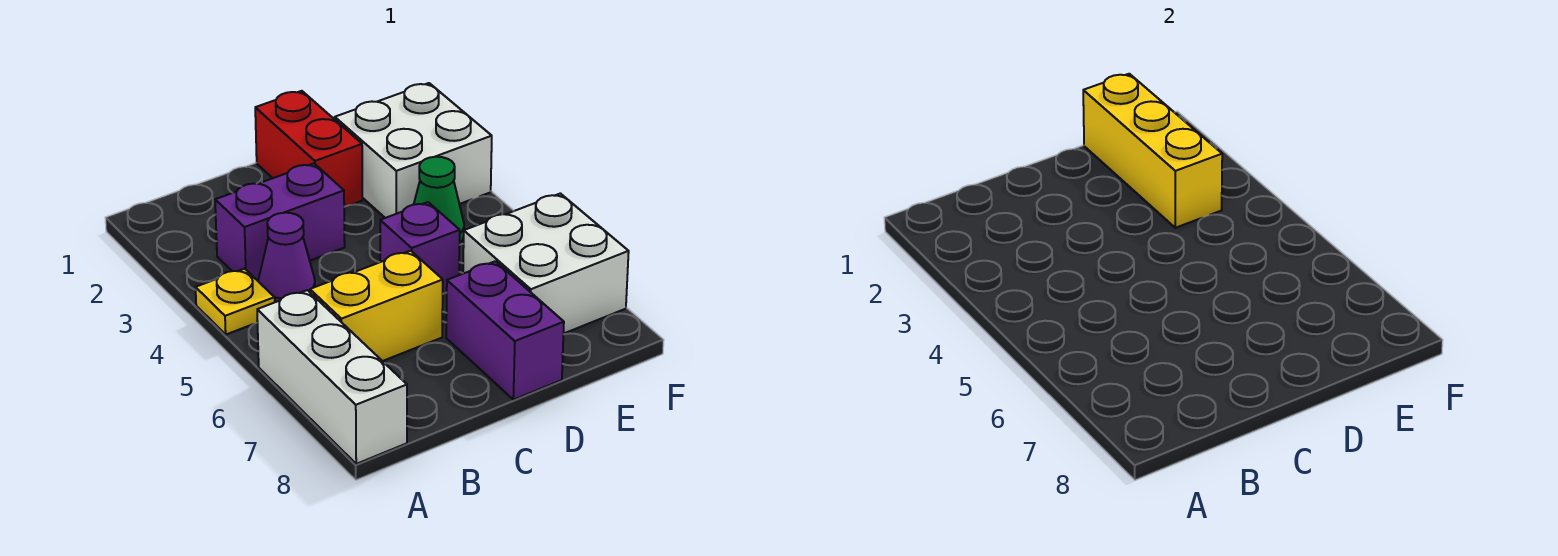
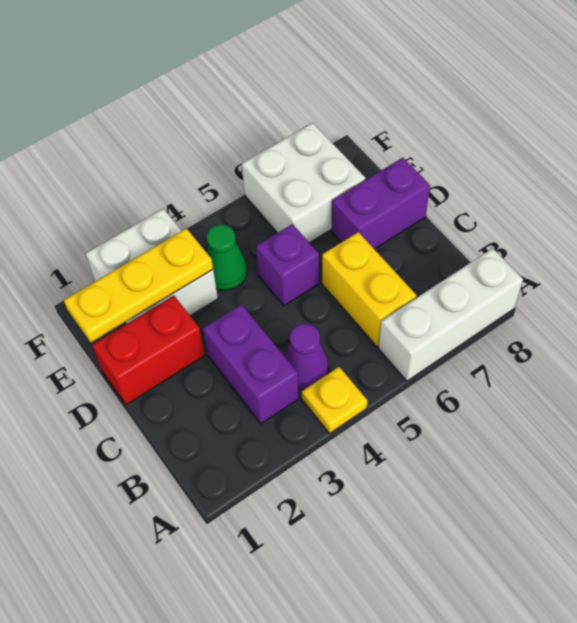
yellow brick E1:E3 level 2 -> yellow plate E1:E3 level 2

